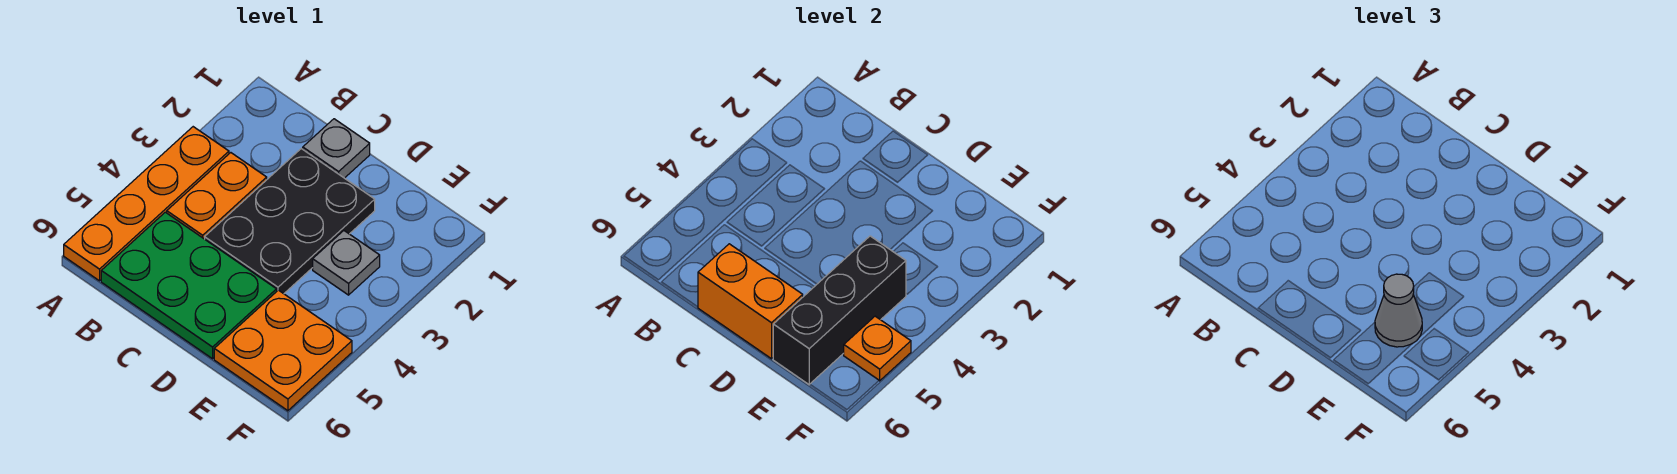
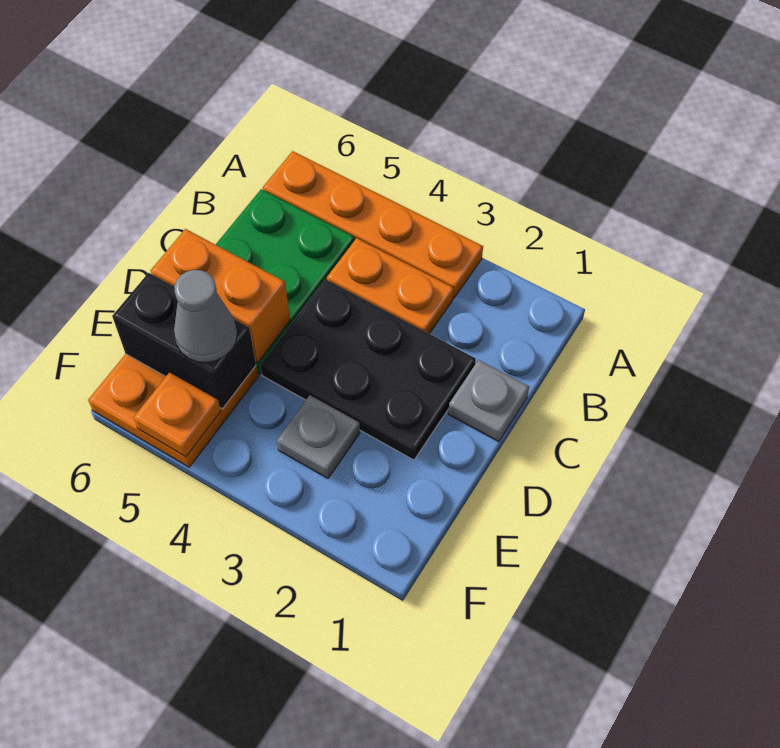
orange brick C6:D6 level 2 -> orange brick D5:D6 level 2
black brick E4:E6 level 2 -> black brick E5:E6 level 2

